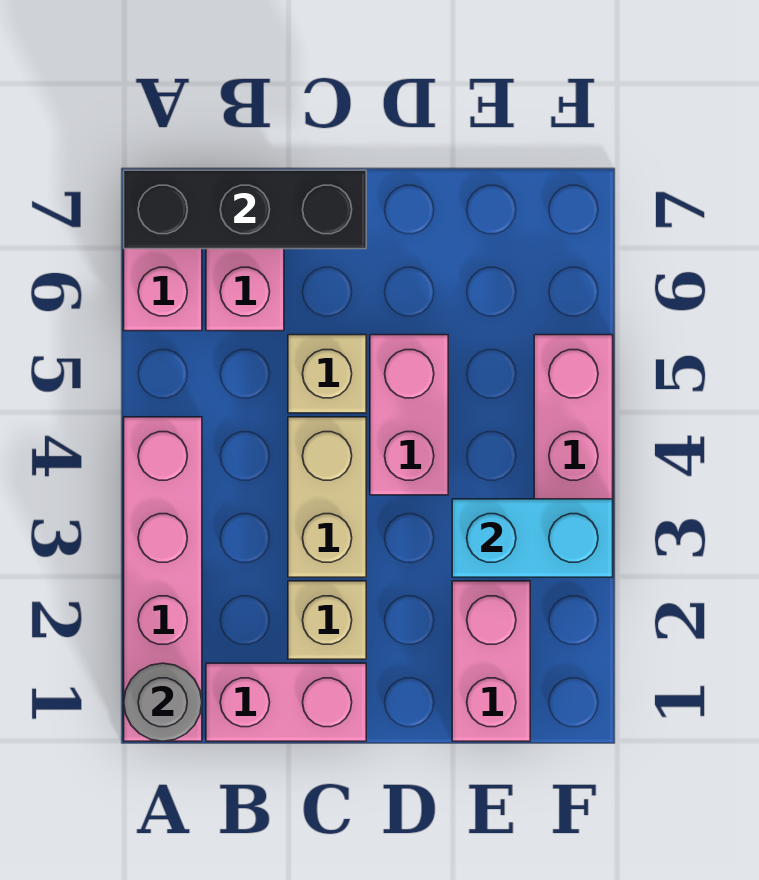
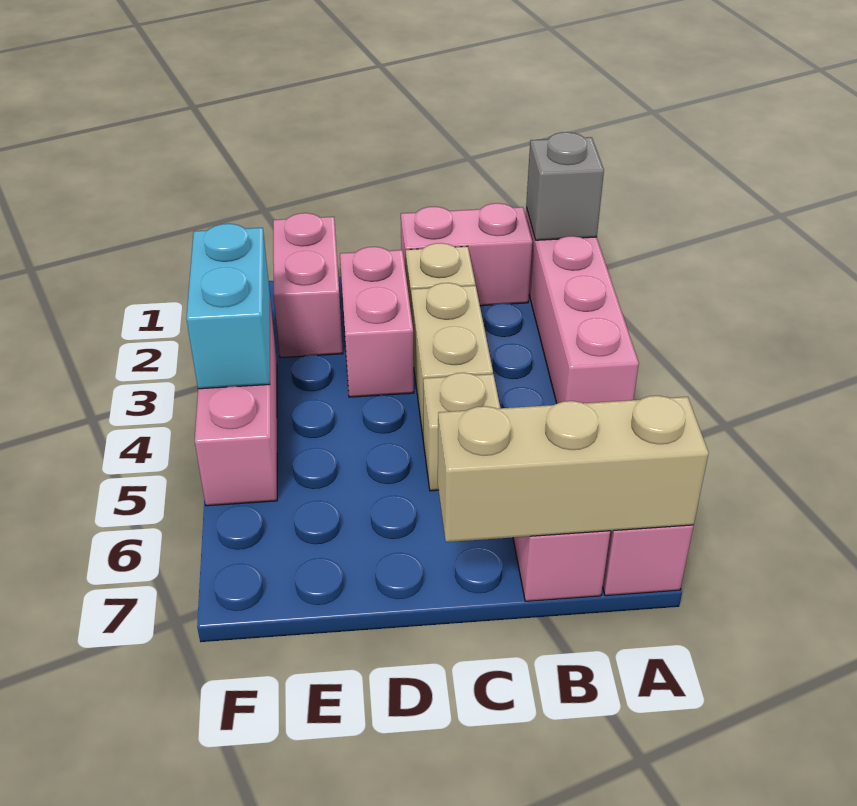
grey round brick A1 level 2 -> grey brick A1 level 2
black brick A7:C7 level 2 -> tan brick A7:C7 level 2
pink brick D4:D5 level 1 -> pink brick D2:D3 level 1
cyan brick E3:F3 level 2 -> cyan brick F3:F4 level 2

